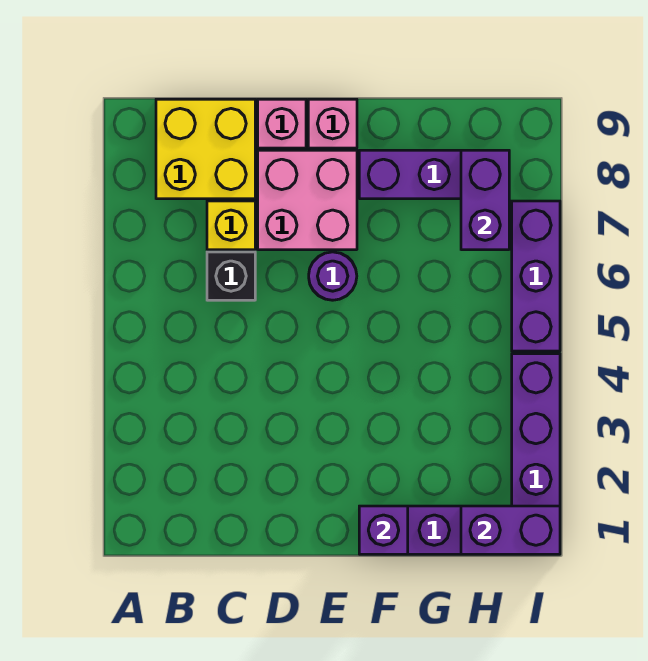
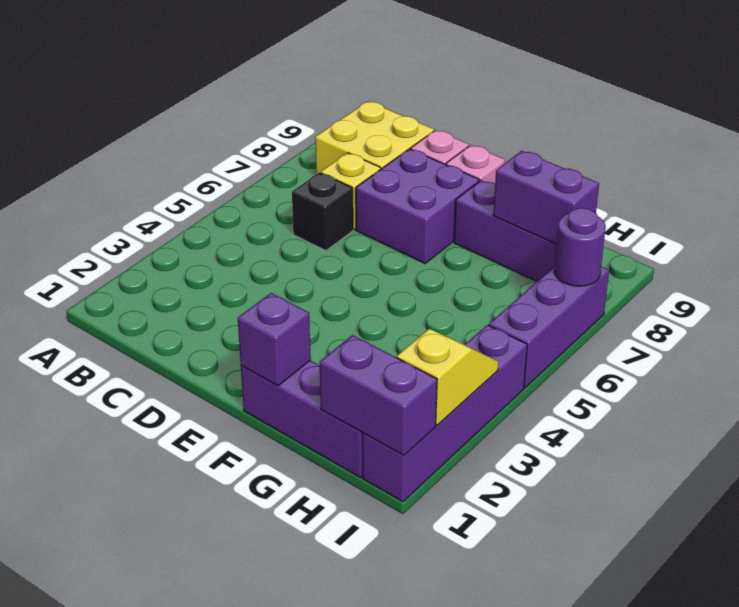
pink brick D7:E8 level 1 -> purple brick D7:E8 level 1
purple round brick E6 level 1 -> purple round brick I7 level 2
purple brick H7:H8 level 2 -> purple brick G8:H8 level 2
none -> yellow slope I2:I3 level 2 top 2

